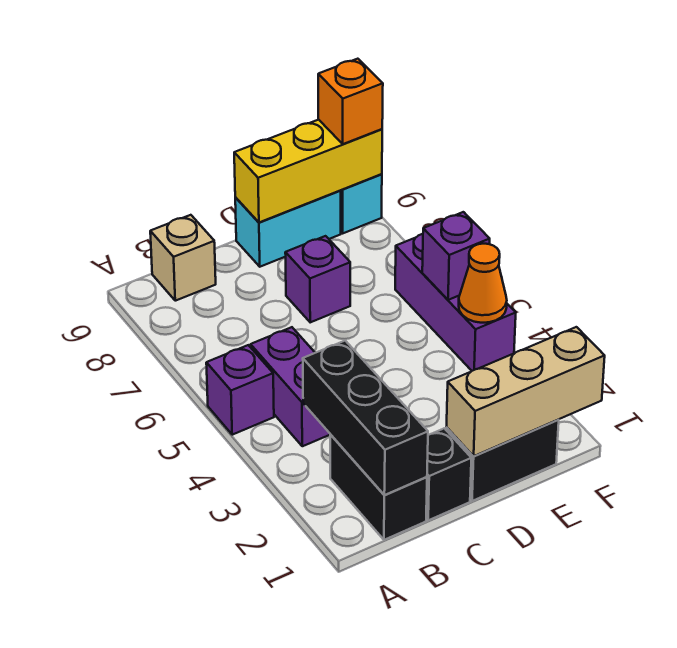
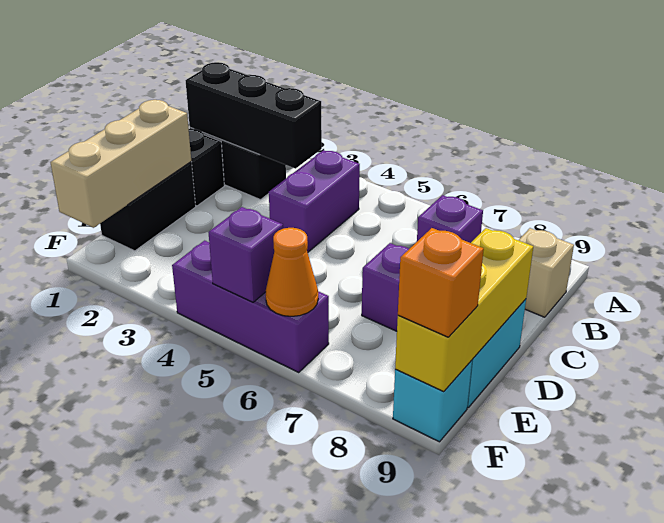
purple brick A5 level 1 -> purple brick B7 level 1
purple brick B4:B5 level 1 -> purple brick B4:C4 level 1
orange cone F4 level 2 -> orange cone F6 level 2

